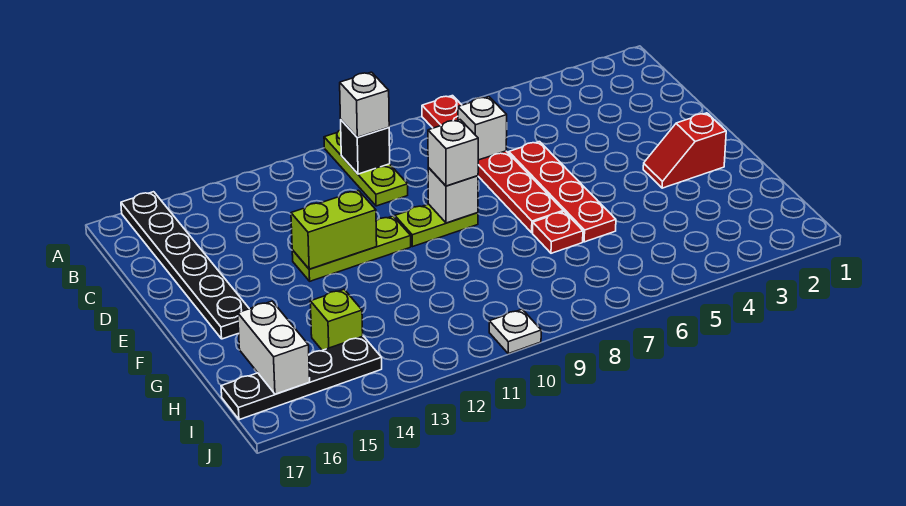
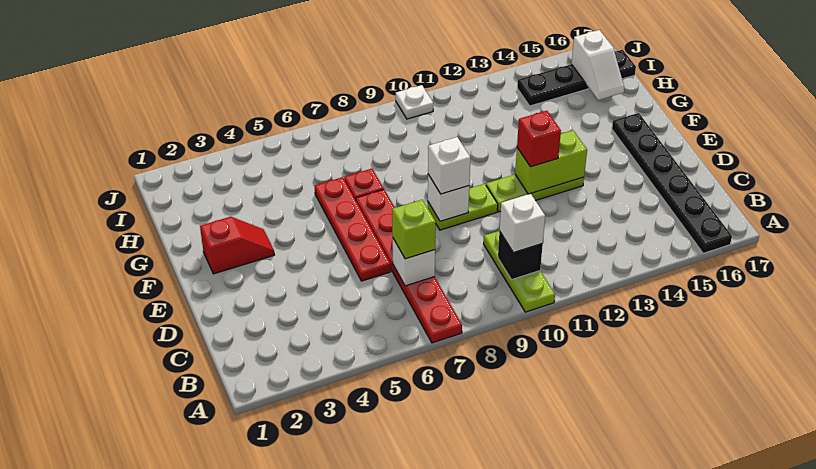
none -> red brick E12 level 3
lime brick H14 level 1 -> lime brick C7 level 3
white brick H16:I16 level 2 -> white slope H16:I16 level 2 top I

